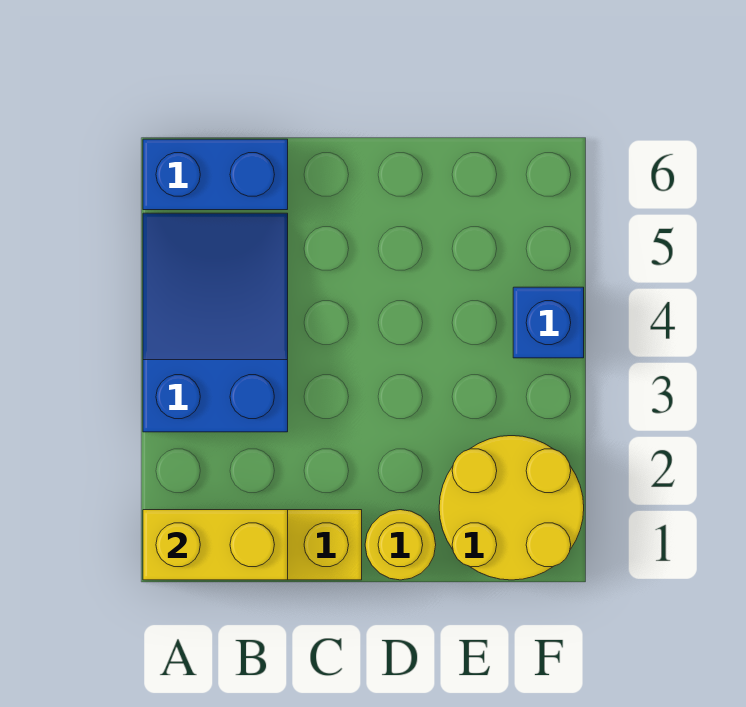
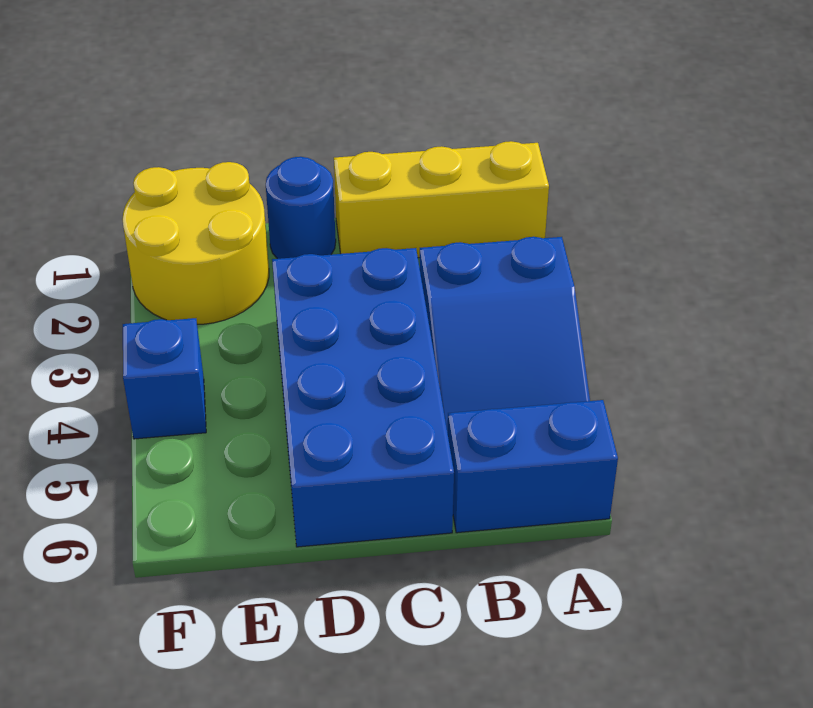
yellow brick A1:B1 level 2 -> none
none -> blue brick C3:D6 level 1
yellow round brick D1 level 1 -> blue round brick D1 level 1

